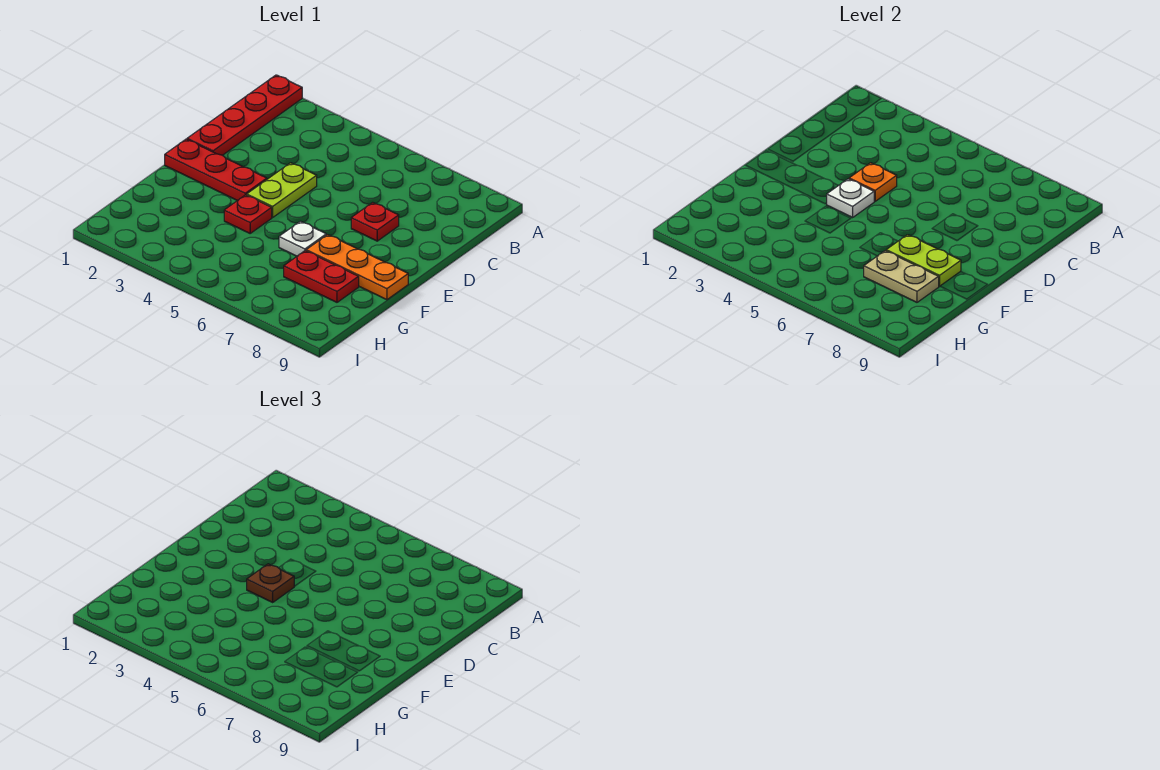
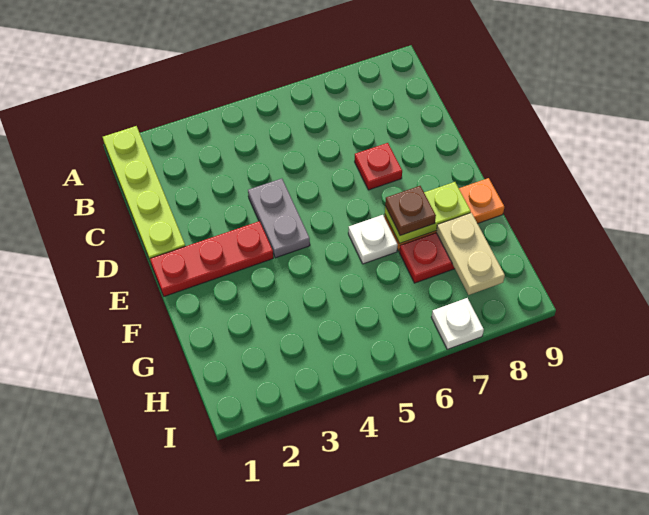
red plate A1:D1 level 1 -> lime plate A1:D1 level 1
lime plate D4:E4 level 1 -> grey plate D4:E4 level 1
orange plate D4 level 2 -> none
white plate E4 level 2 -> white plate I7 level 1
brown plate E4 level 3 -> brown plate F7 level 3
red plate F4 level 1 -> none
tan plate G7:G8 level 2 -> tan plate G8:H8 level 2

